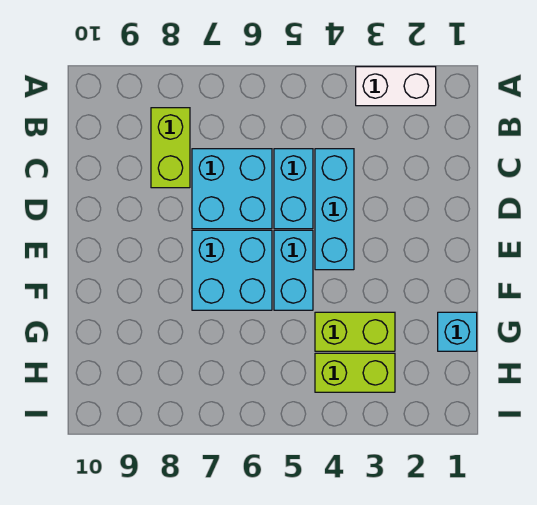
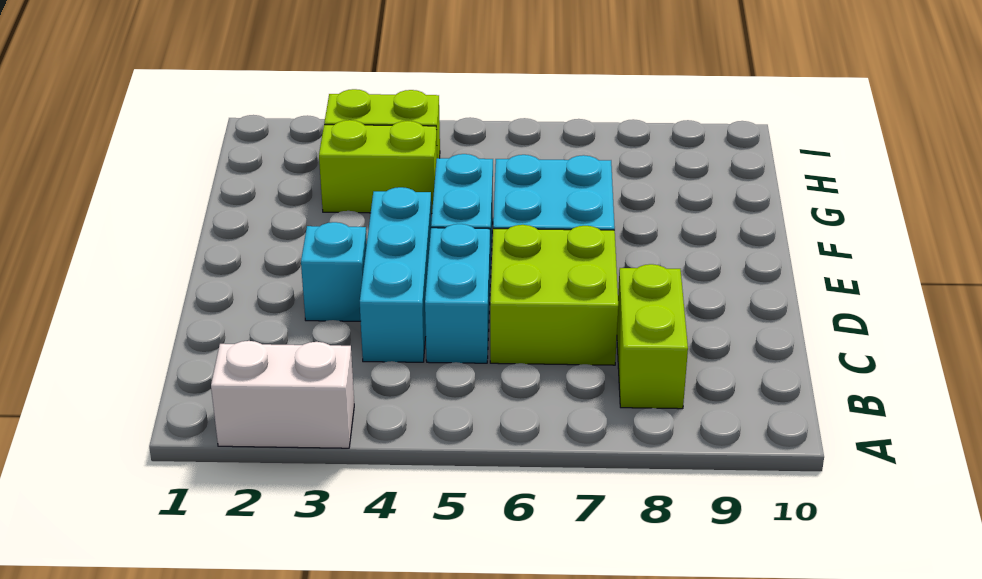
cyan brick C6:D7 level 1 -> lime brick C6:D7 level 1
cyan brick G1 level 1 -> cyan brick D3 level 1

